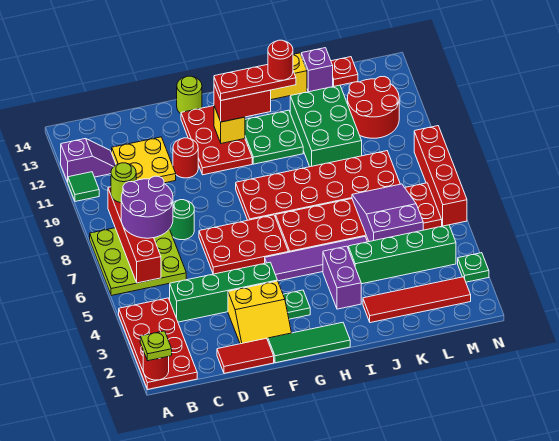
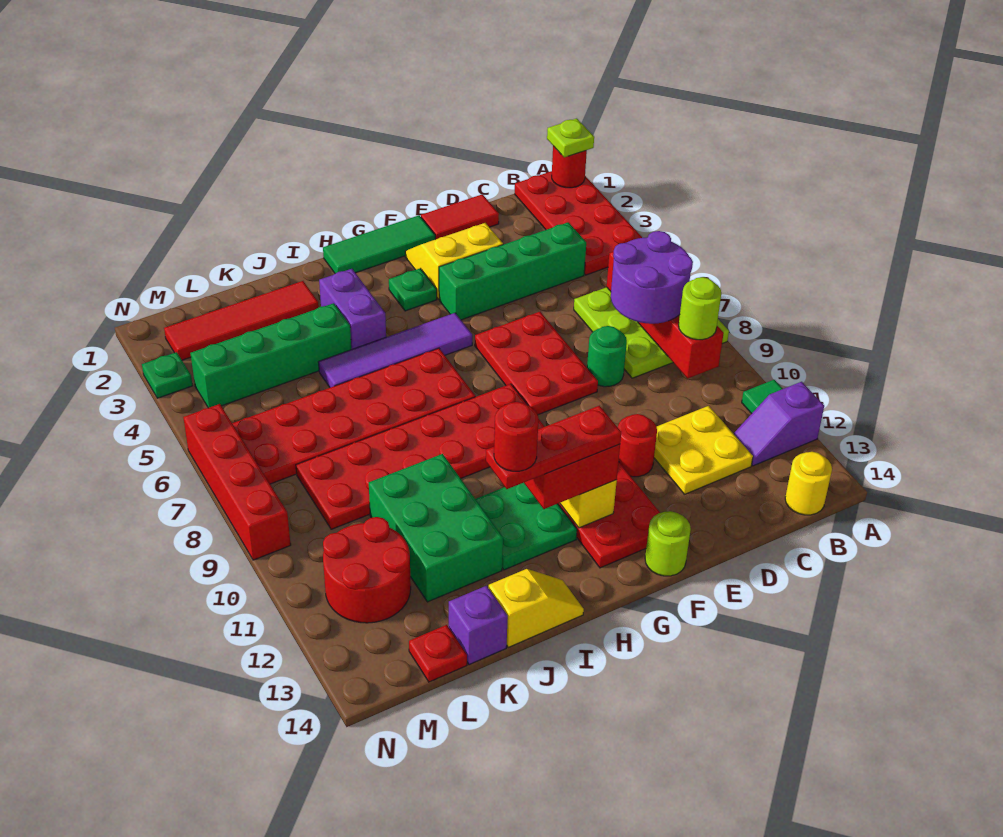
none -> yellow round brick B14 level 1
red plate E6:G7 level 1 -> red plate E6:F8 level 1
purple slope K5:L7 level 2 top 5 -> none

